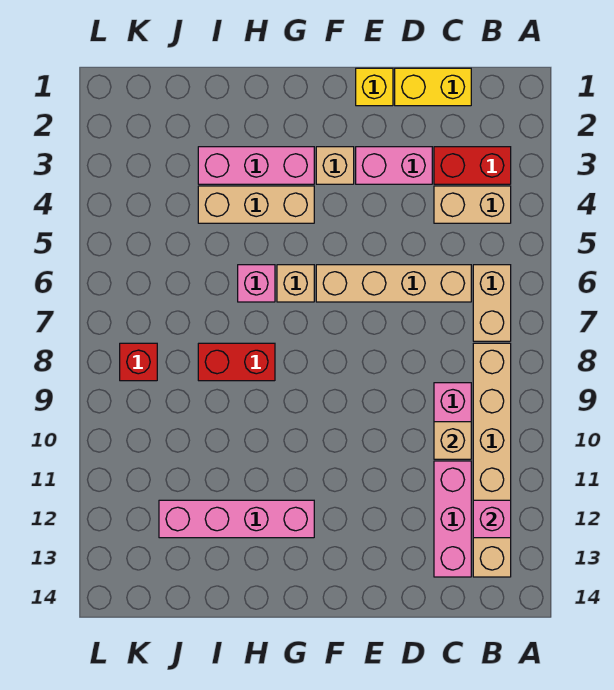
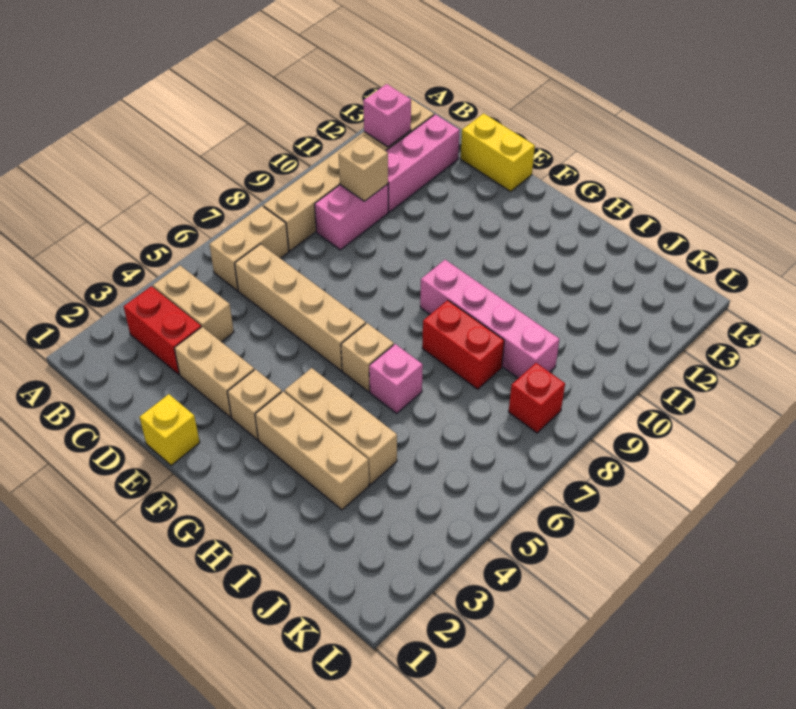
yellow brick C1:D1 level 1 -> yellow brick D14:E14 level 1
pink brick D3:E3 level 1 -> tan brick D3:E3 level 1
pink brick G3:I3 level 1 -> tan brick G3:I3 level 1
pink brick G12:J12 level 1 -> pink brick G9:J9 level 1

